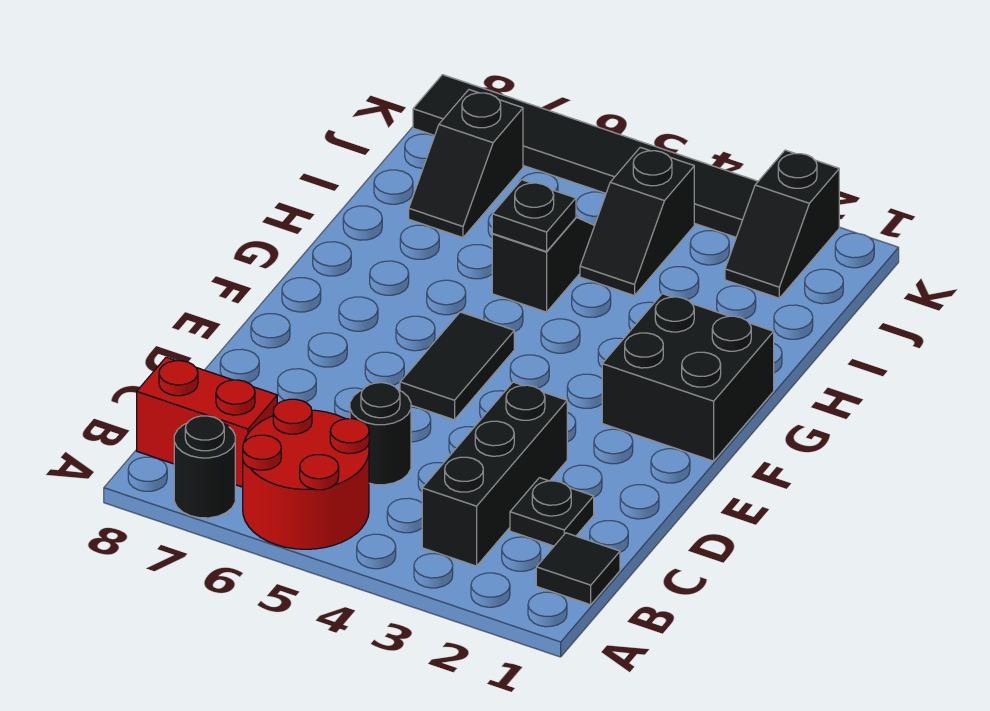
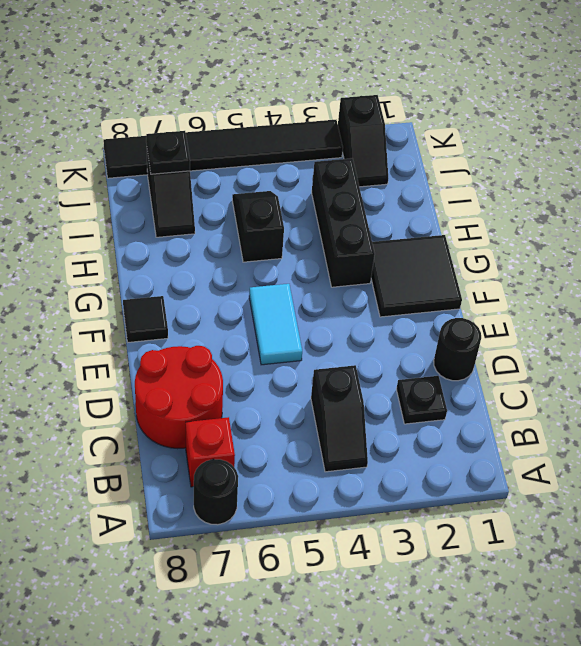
red round brick A5:B6 level 1 -> red round brick C7:D8 level 1
black tile B1 level 1 -> black tile F8 level 1
black brick B3:D3 level 1 -> black brick G3:I3 level 1
red brick B7:B8 level 1 -> red brick B7 level 1
black round brick C5 level 1 -> black round brick D1 level 1
black tile E5:F5 level 1 -> cyan tile E5:F5 level 1
black brick F1:G2 level 1 -> black tile F1:G2 level 1
black plate H5 level 2 -> black plate J7 level 2
black slope I4:J4 level 1 top J -> black slope B4:C4 level 1 top C

